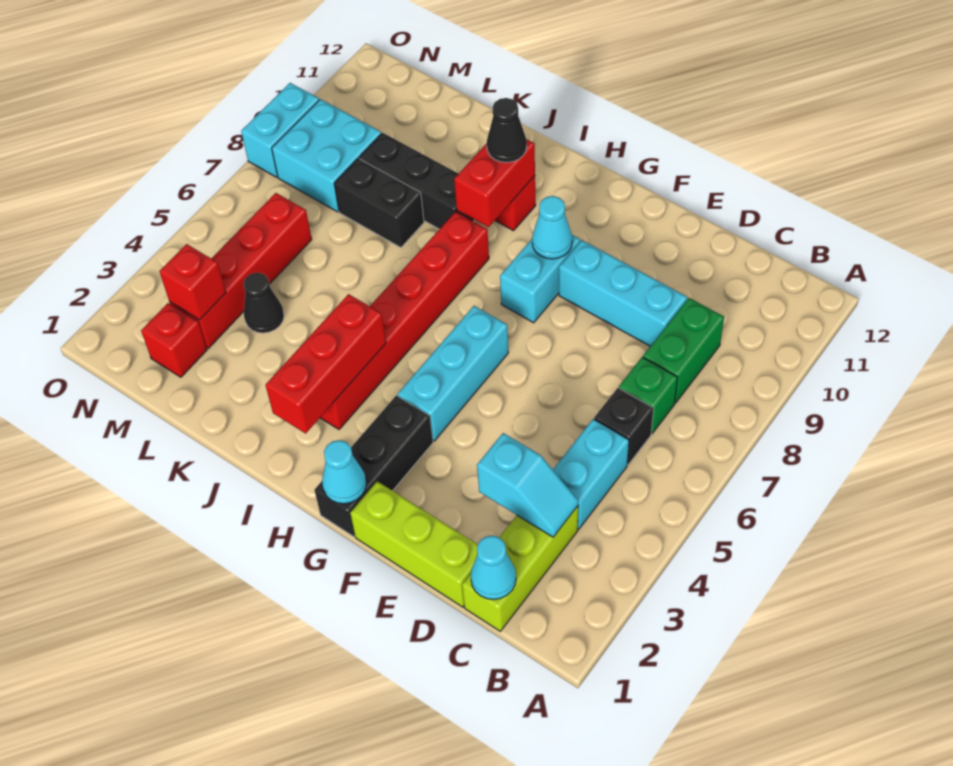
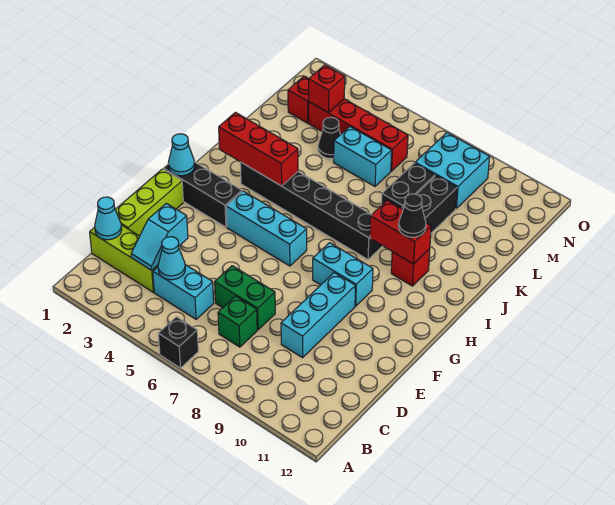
black brick C6 level 1 -> black brick A6 level 1
green brick C8:C9 level 1 -> green brick D6:D7 level 1
cyan cone G9 level 2 -> cyan cone C4 level 2
red brick I3:I8 level 1 -> black brick I3:I8 level 1
cyan brick O8:O9 level 1 -> cyan brick L5:L6 level 1

